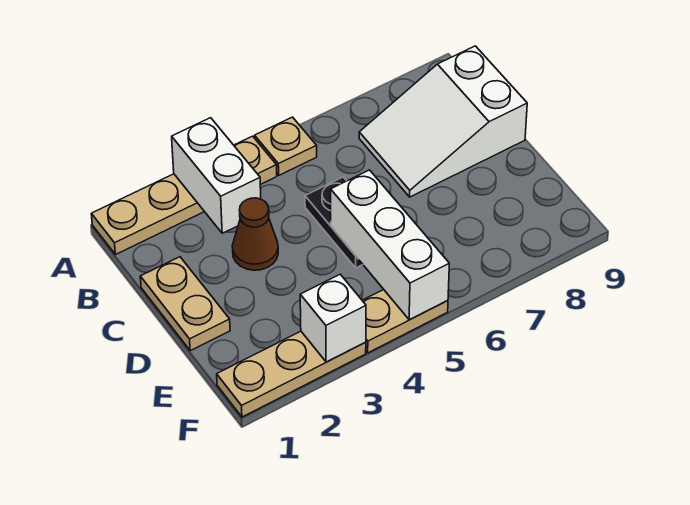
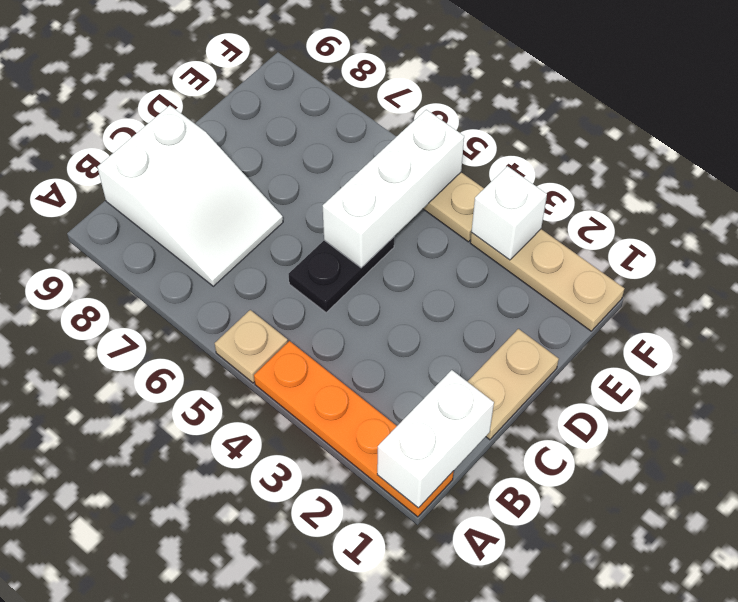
tan plate A1:A4 level 1 -> orange plate A1:A4 level 1
white brick A3:B3 level 2 -> white brick A1:B1 level 2
brown cone C3 level 1 -> none

